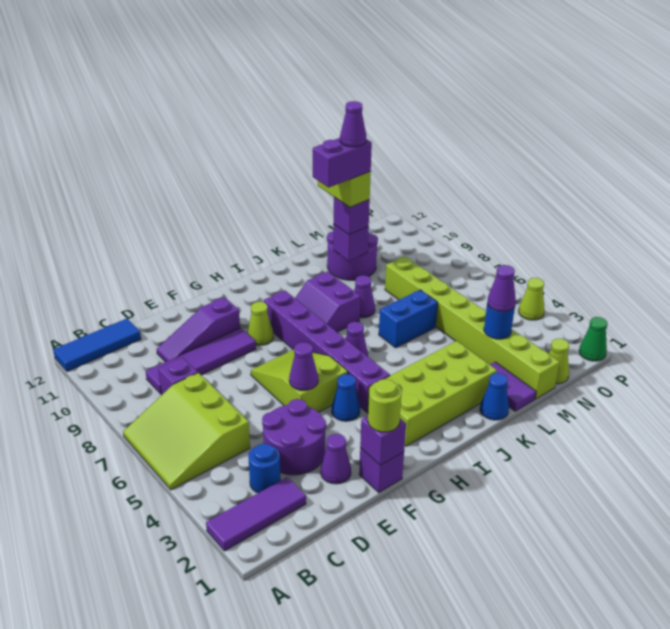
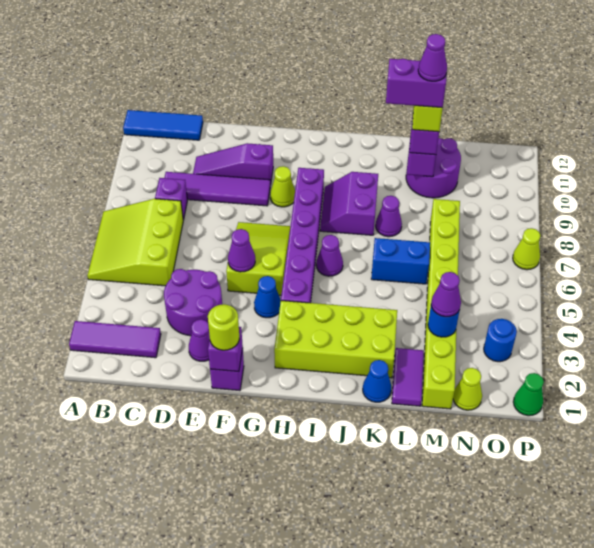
blue round brick C3 level 1 -> blue round brick O3 level 1
lime cone P4 level 1 -> lime cone P7 level 1

